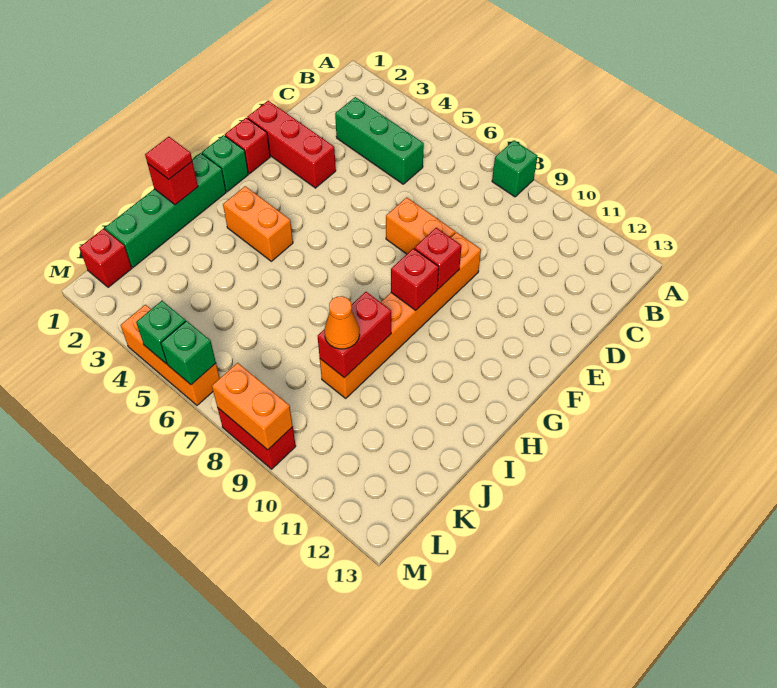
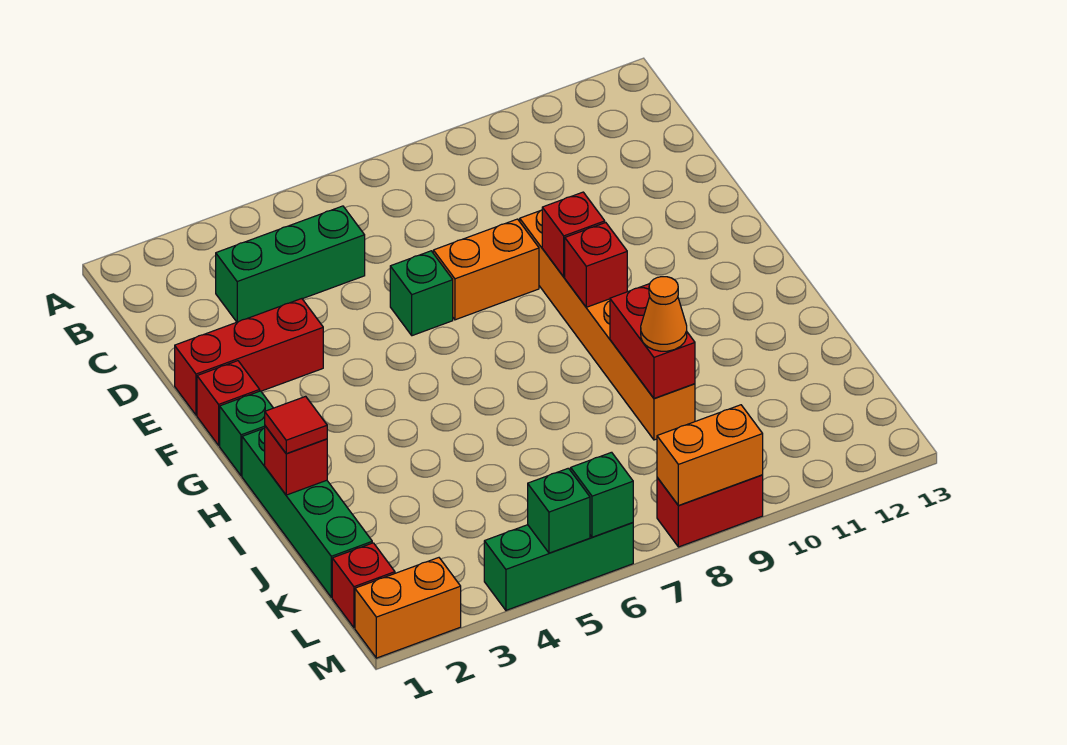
green brick A8 level 1 -> green brick E6 level 1
orange brick H3:H4 level 1 -> orange brick M1:M2 level 1
orange brick M4:M6 level 1 -> green brick M4:M6 level 1

